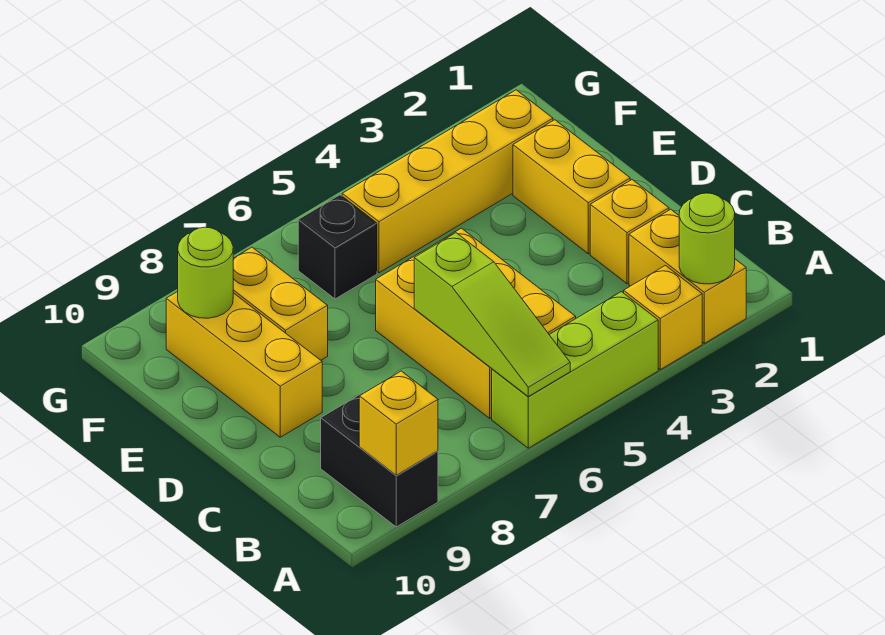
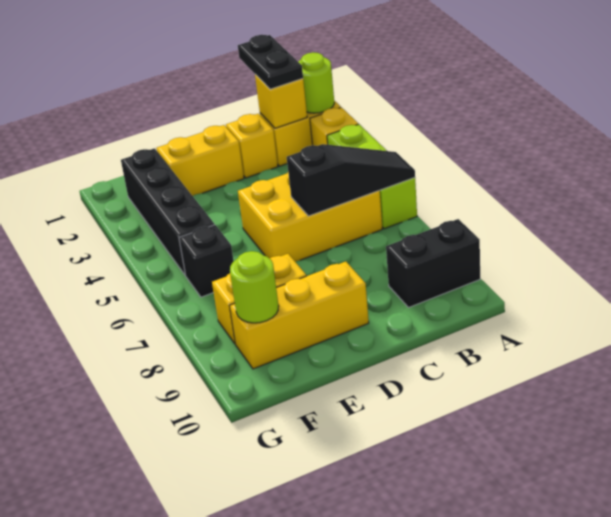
lime slope A6:C6 level 2 top C -> black slope A6:C6 level 2 top C
yellow brick A9 level 2 -> yellow brick B2 level 2
none -> black plate B1:B2 level 3
yellow brick F2:F5 level 1 -> black brick F2:F5 level 1

